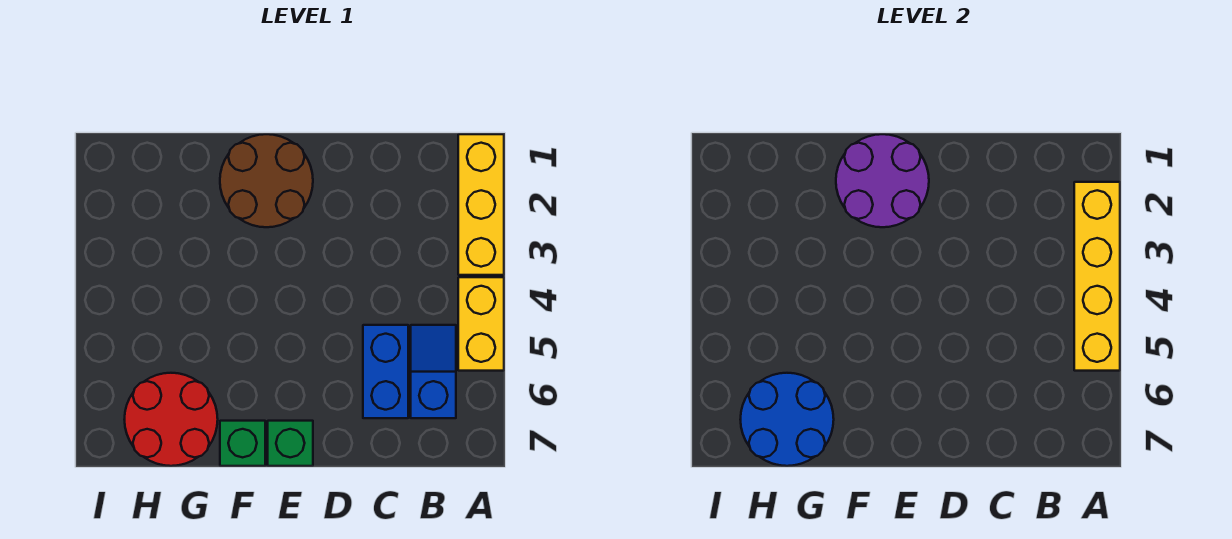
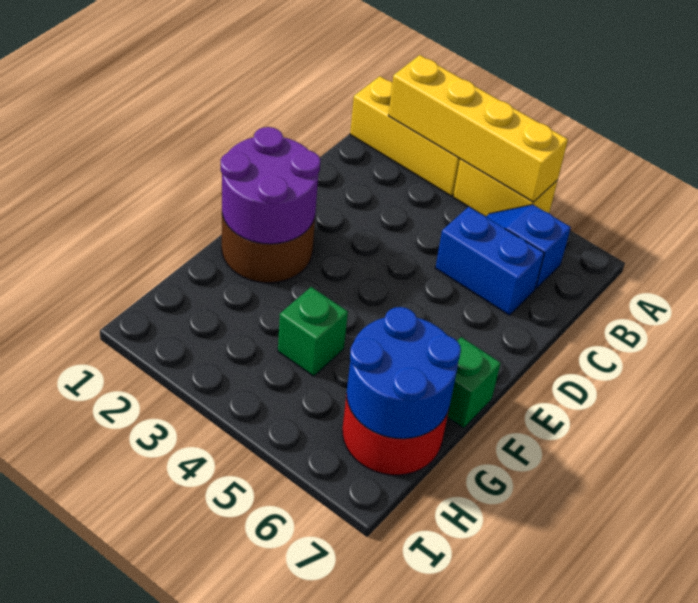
green brick E7 level 1 -> green brick G4 level 1

